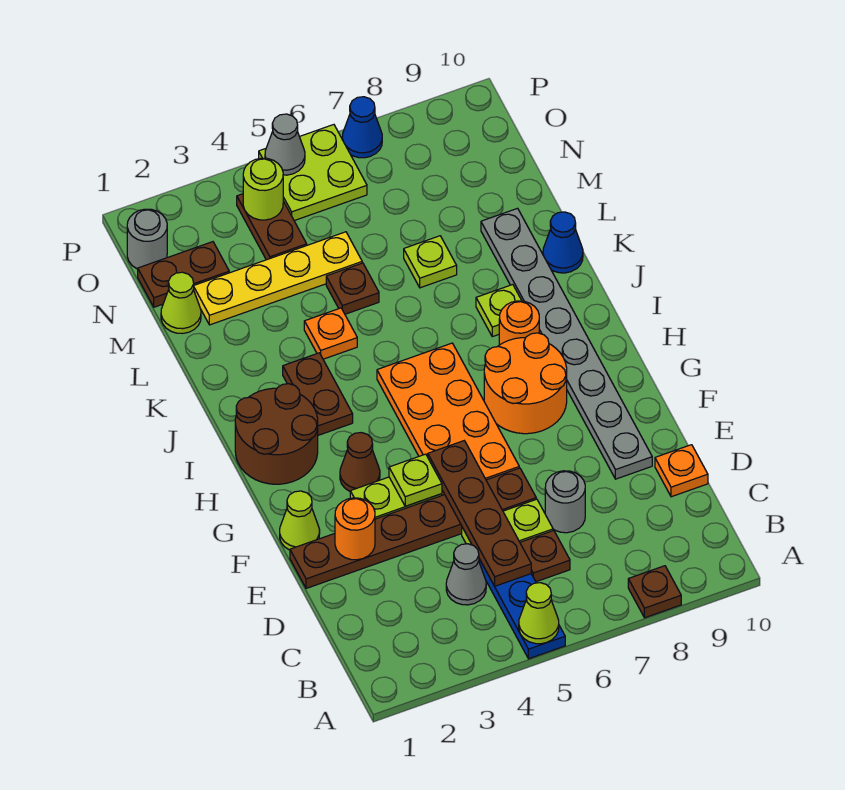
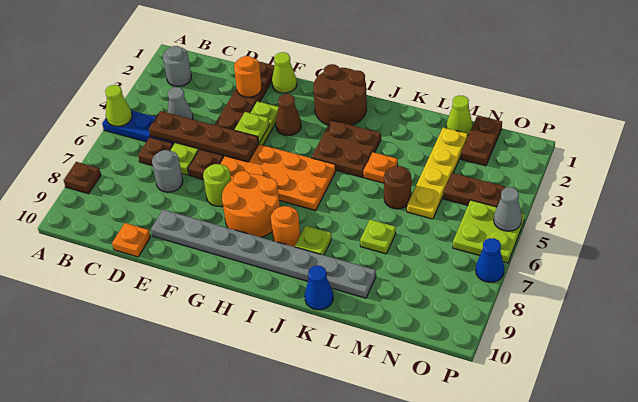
brown plate I3:J3 level 1 -> brown plate I3:J4 level 1
brown plate L5 level 1 -> brown round brick L5 level 1
grey round brick O1 level 1 -> grey round brick B2 level 1
lime round brick O4 level 2 -> lime round brick F7 level 1

